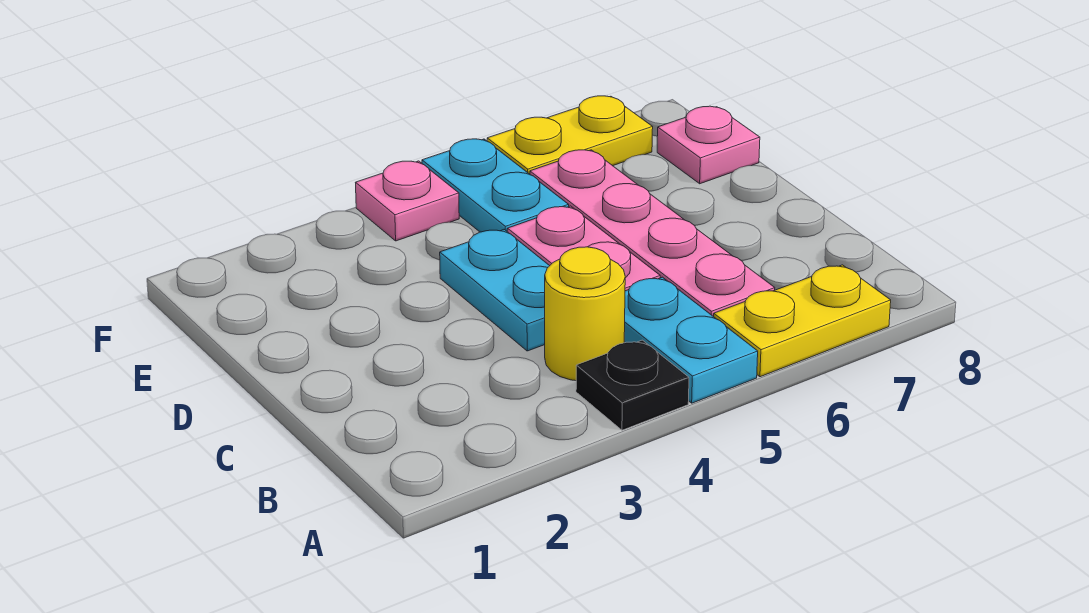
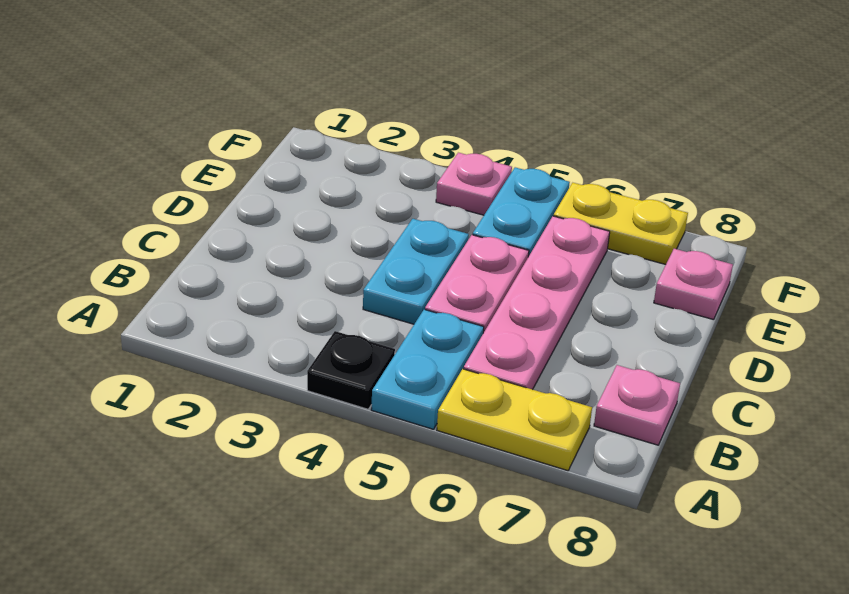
yellow round brick B4 level 1 -> none
none -> pink plate B8 level 1

